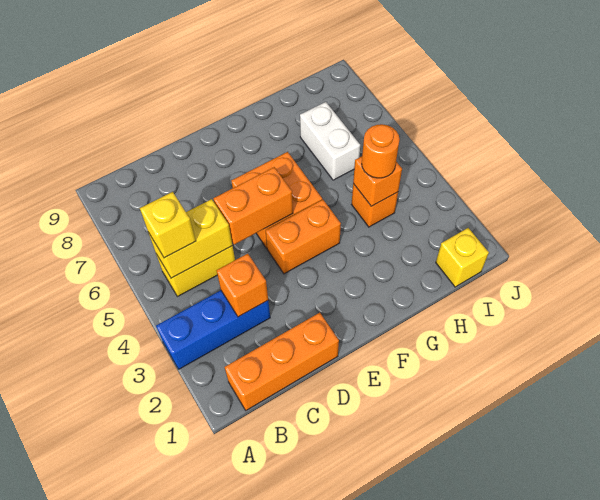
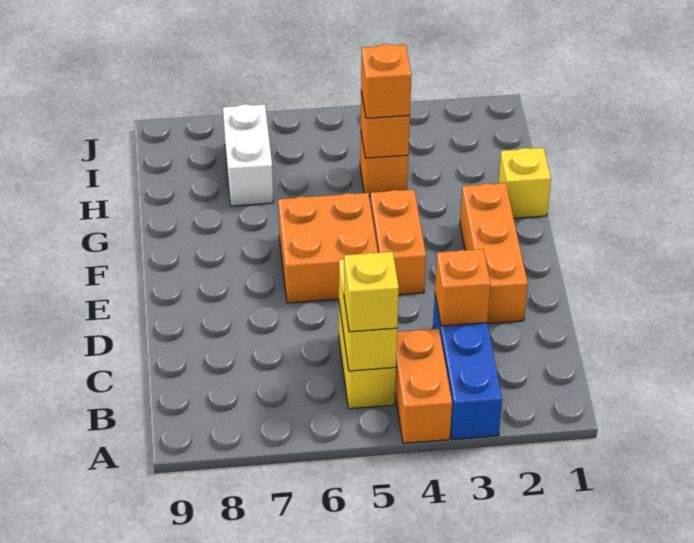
orange brick B1:D1 level 1 -> orange brick D2:F2 level 1
orange brick D5:E5 level 2 -> orange brick A4:B4 level 1
orange round brick H4 level 3 -> orange brick H4 level 3
white brick H6:H7 level 1 -> white brick H7:I7 level 1
yellow brick I1 level 1 -> yellow brick G1 level 1

